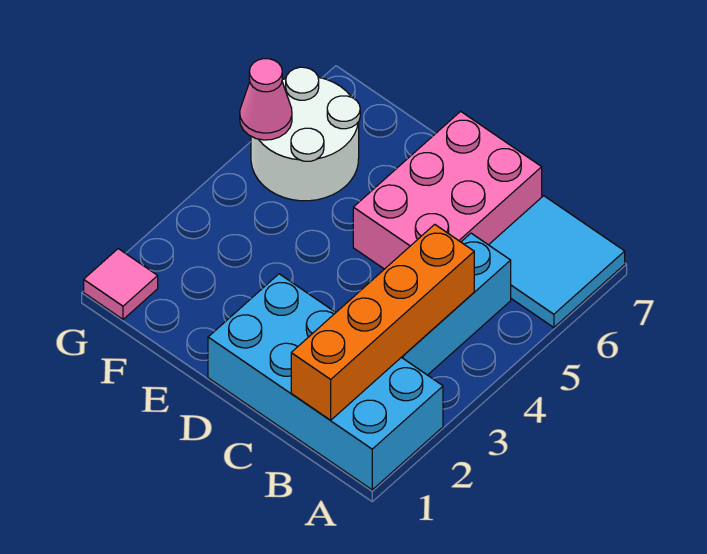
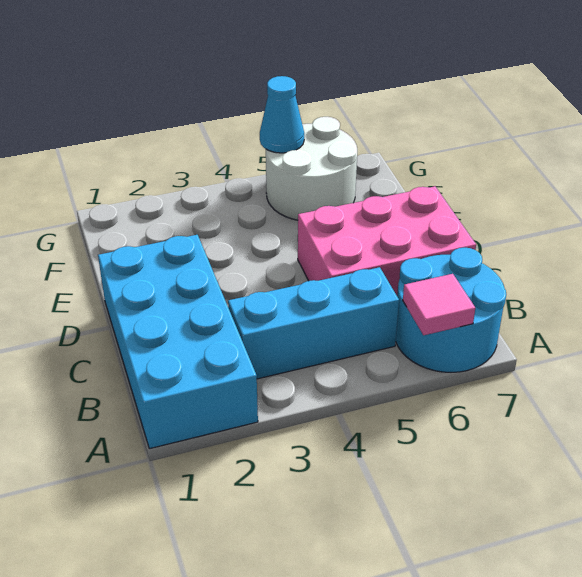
cyan tile A6:B7 level 1 -> cyan round brick A6:B7 level 1
orange brick B1:B4 level 2 -> none
pink tile G1 level 1 -> pink tile A6 level 2
pink cone G5 level 2 -> cyan cone G5 level 2

